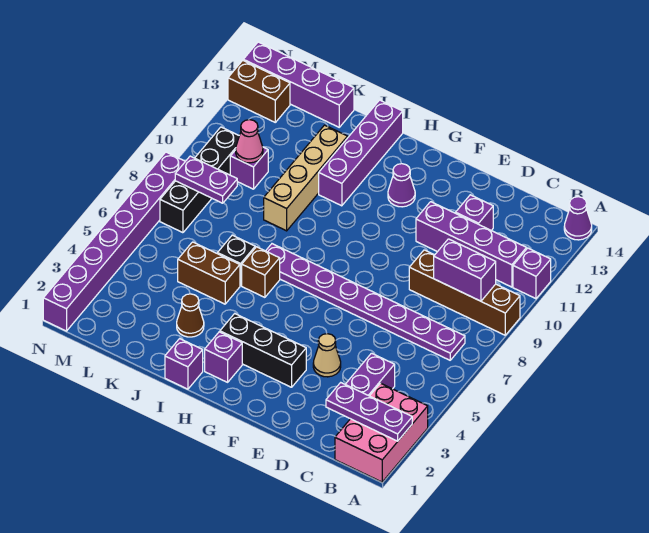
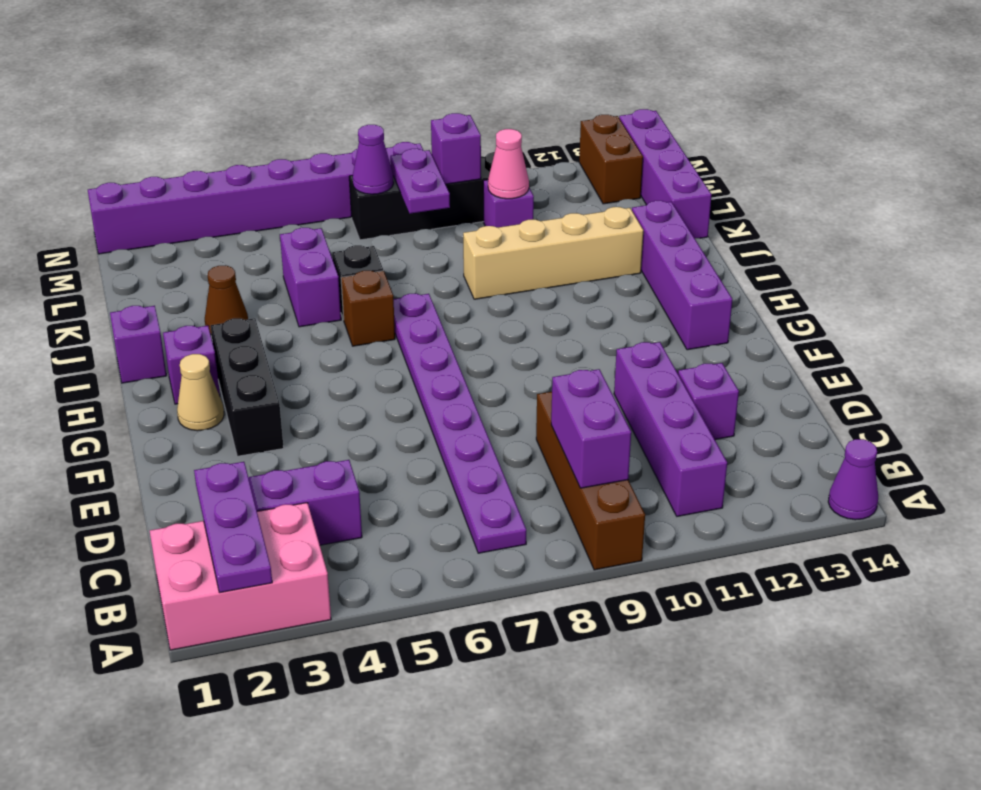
purple brick A11 level 1 -> purple brick M9 level 2
tan cone E4 level 1 -> tan cone G2 level 1
purple cone G12 level 1 -> purple cone M7 level 2
purple brick I11:I14 level 1 -> purple brick G13:J13 level 1
brown brick J5:K5 level 1 -> purple brick J5:K5 level 1

